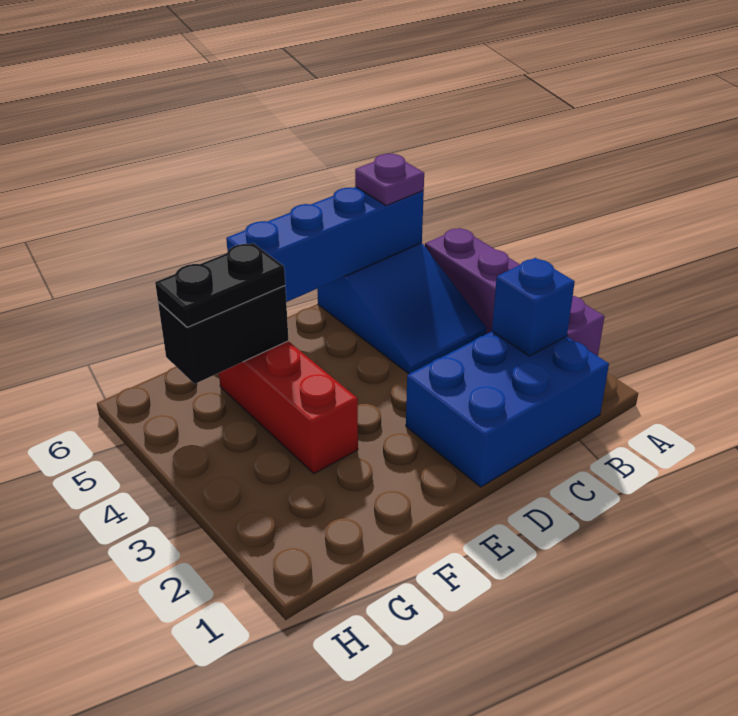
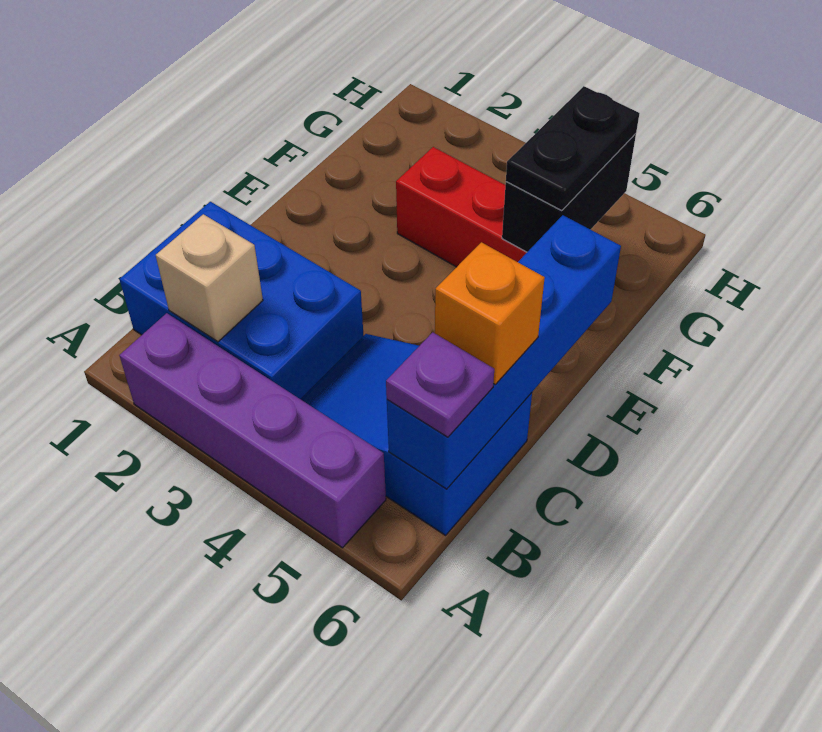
blue brick B1:D2 level 1 -> blue brick B1:C3 level 1
blue brick B2 level 2 -> tan brick B2 level 2
none -> orange brick C6 level 3

